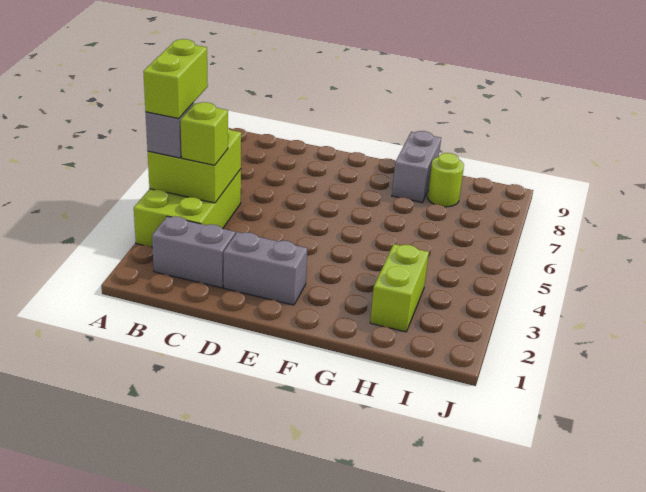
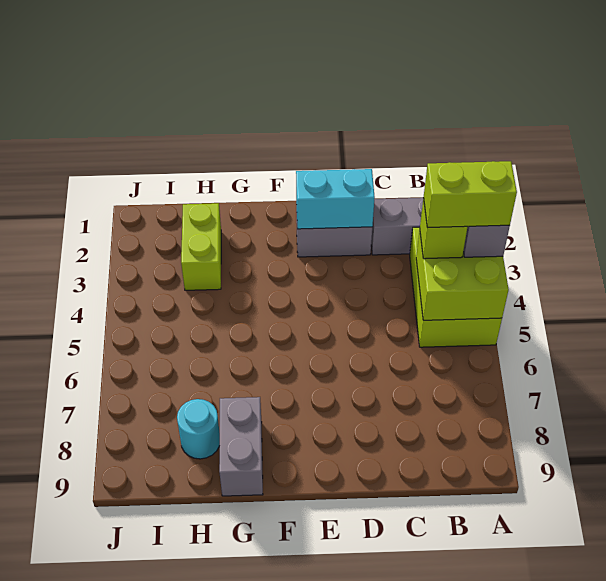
lime brick A4:A5 level 4 -> lime brick A4:B4 level 4
none -> cyan brick D2:E2 level 2
lime round brick H8 level 1 -> cyan round brick H8 level 1

